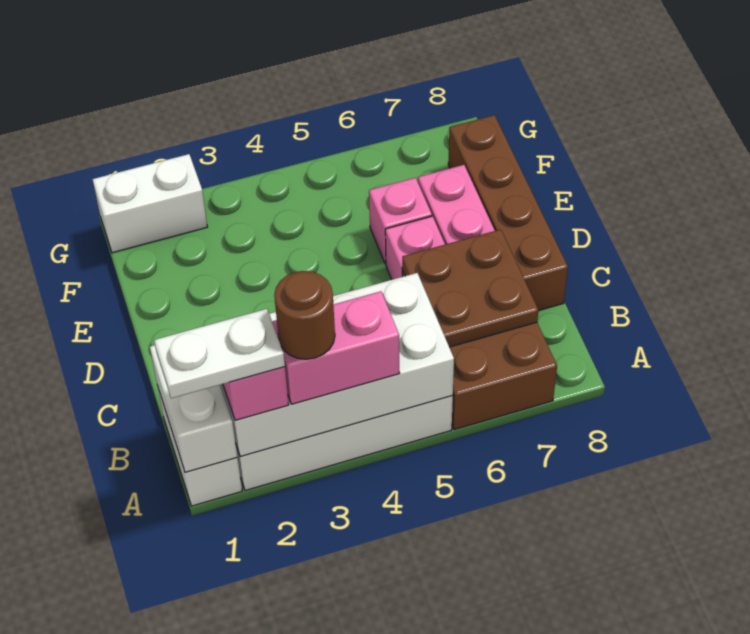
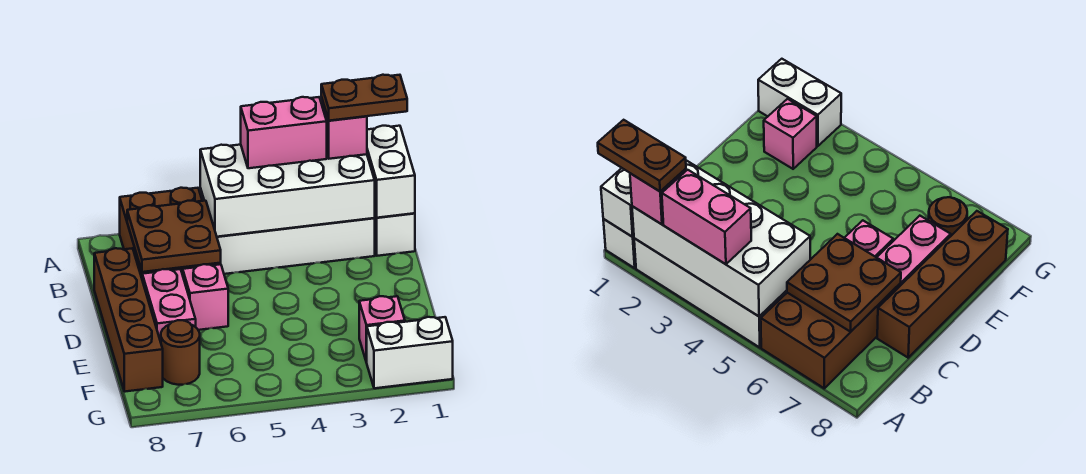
white plate A1:A2 level 4 -> brown plate A1:A2 level 4
brown round brick A3 level 4 -> brown round brick F7 level 1
pink brick E6 level 1 -> pink brick F2 level 1

